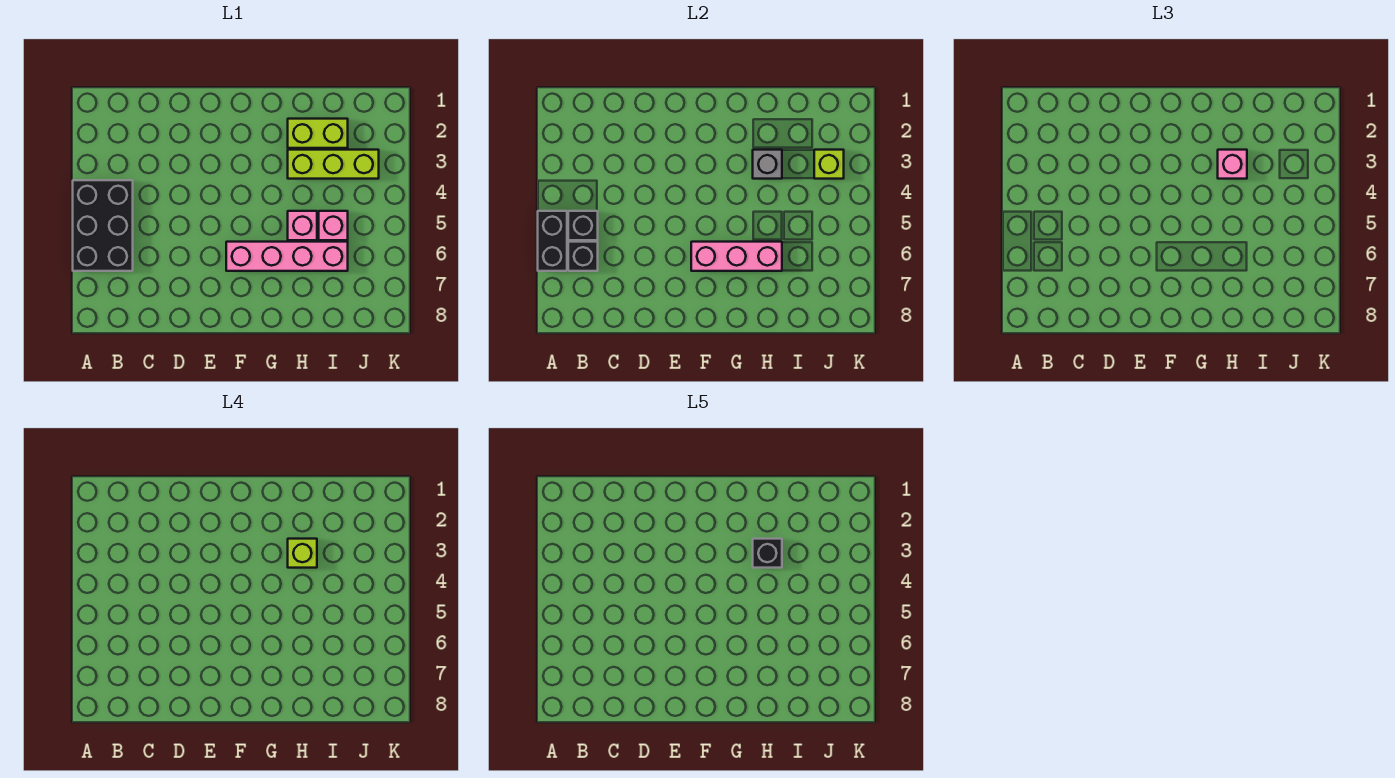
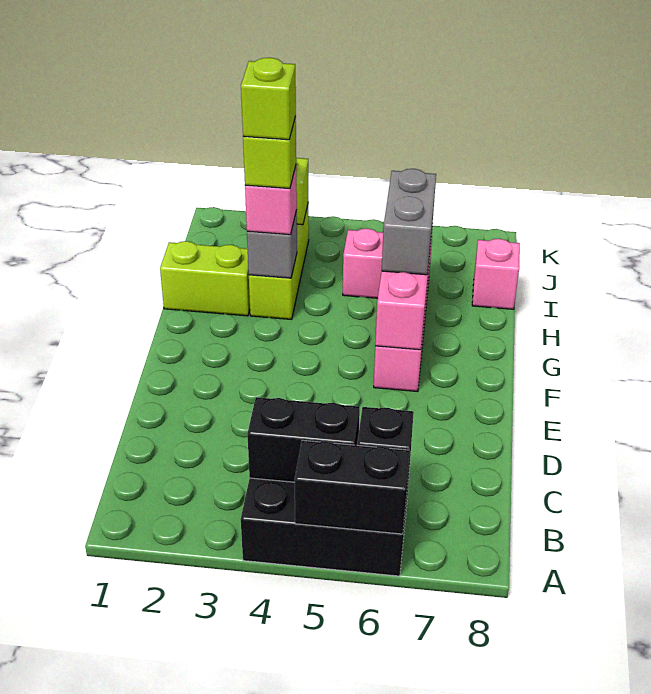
black brick B5 level 2 -> black brick B4:B5 level 2
none -> grey brick G6:H6 level 3
lime brick H2:I2 level 1 -> lime brick H1:H2 level 1
black brick H3 level 5 -> lime brick H3 level 5
pink brick H5 level 1 -> pink brick I8 level 1

